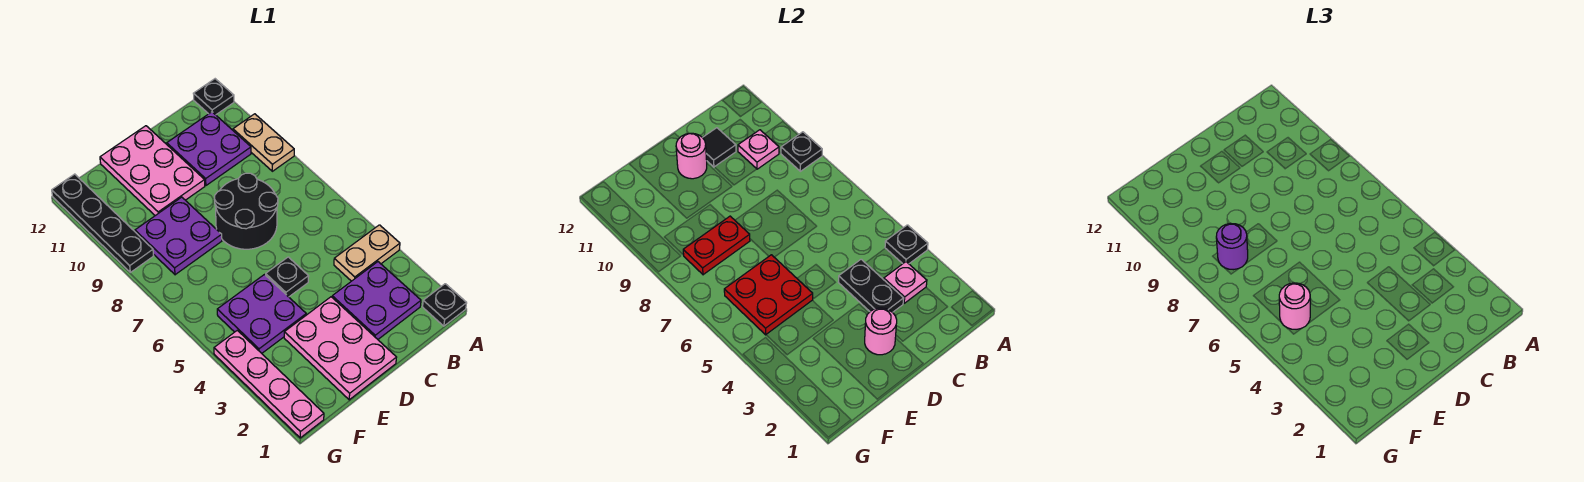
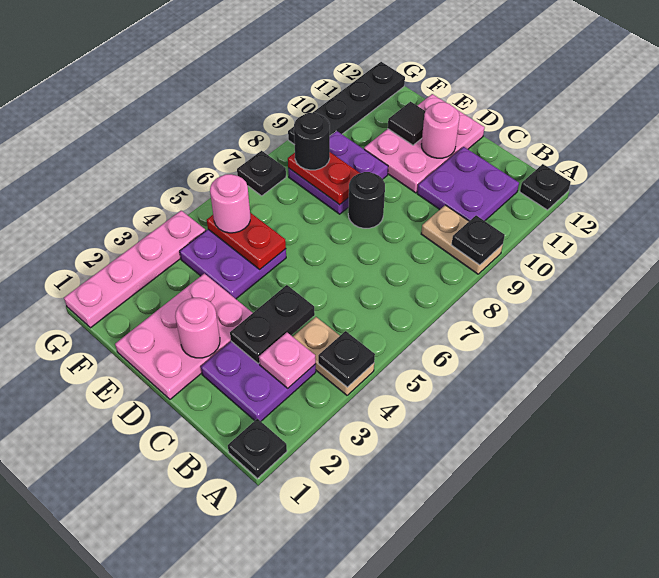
tan plate A9:A10 level 1 -> tan plate A9:B9 level 1
pink plate B10 level 2 -> none
black round brick C7:D8 level 1 -> black round brick D8 level 1
black tile C11 level 2 -> black tile E11 level 2
black plate D5 level 1 -> black plate G7 level 1
red plate E5:F6 level 2 -> red plate E5:F5 level 2
purple round brick F8 level 3 -> black round brick F8 level 3

